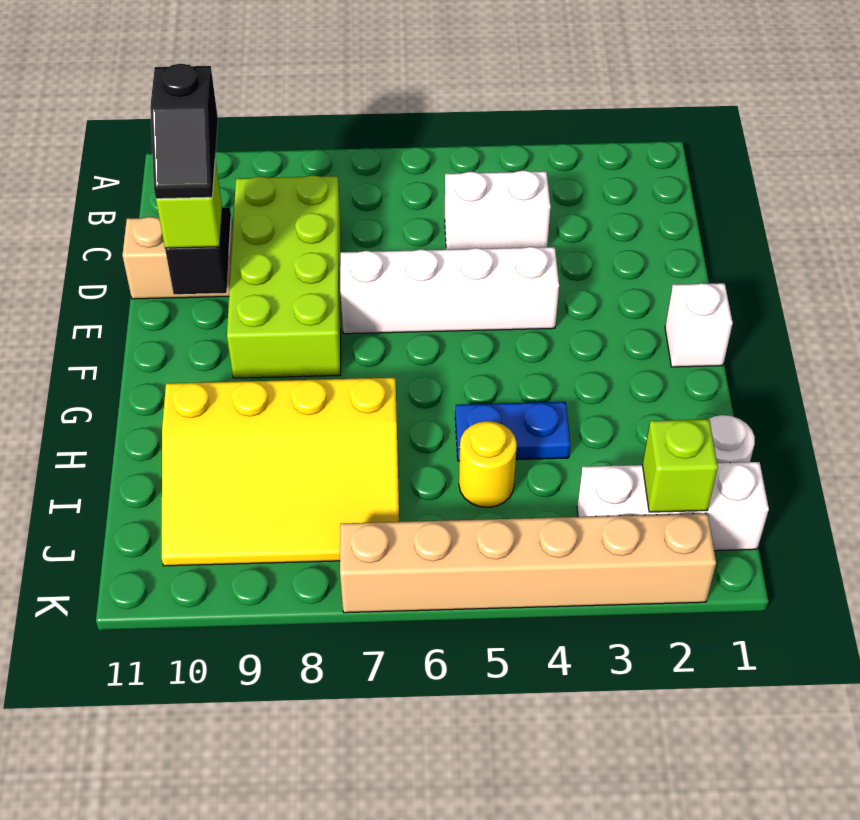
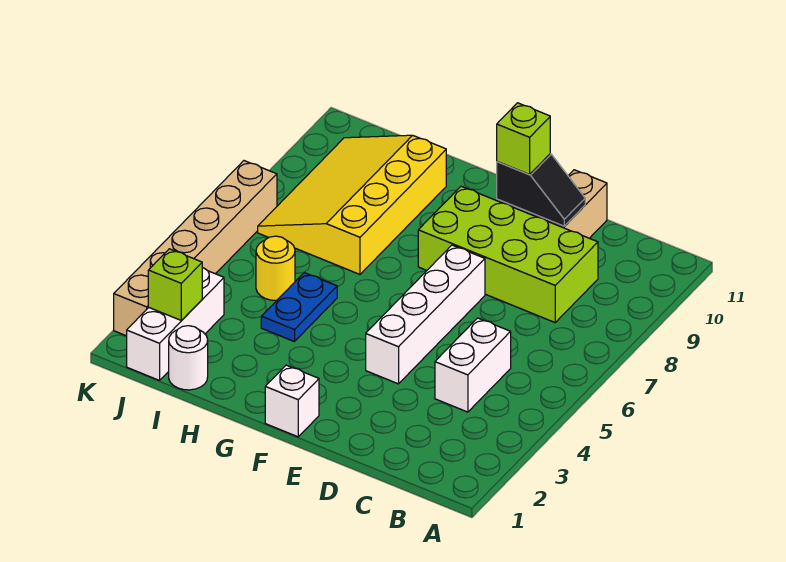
black slope D10:E10 level 4 top D -> none

